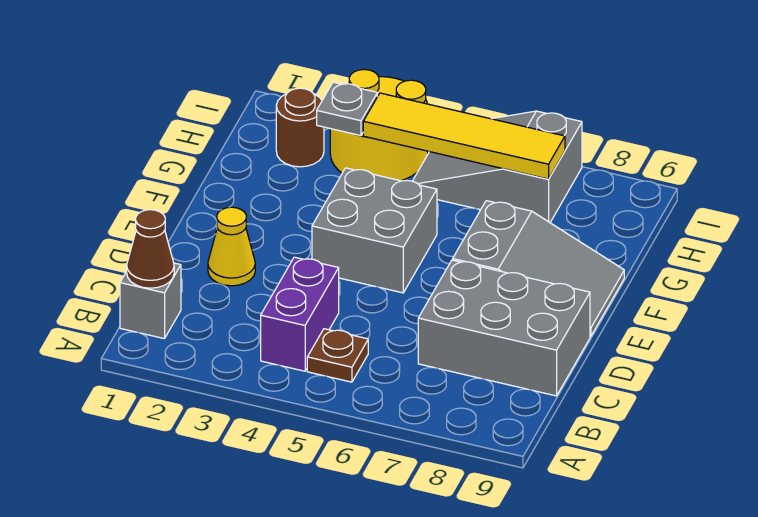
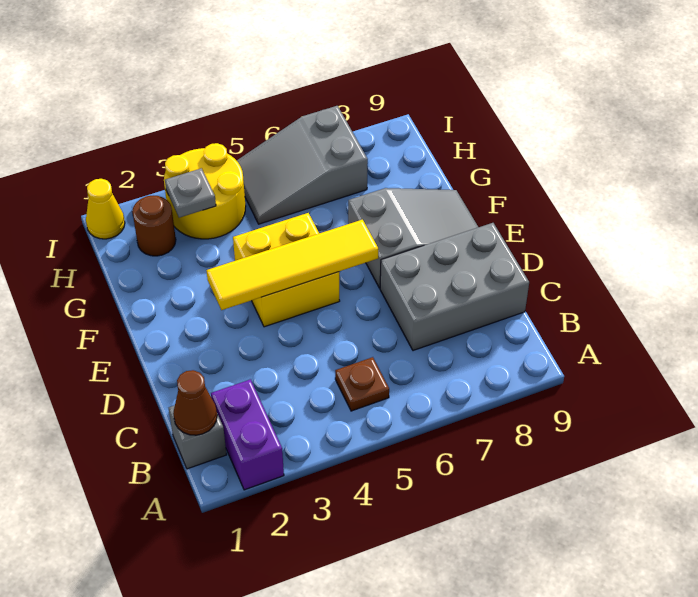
purple brick B4:C4 level 1 -> purple brick A2:B2 level 1
yellow cone D2 level 1 -> yellow cone I1 level 1
grey brick E4:F5 level 1 -> yellow brick E4:F5 level 1
yellow tile H4:H7 level 2 -> yellow tile E3:E6 level 2

